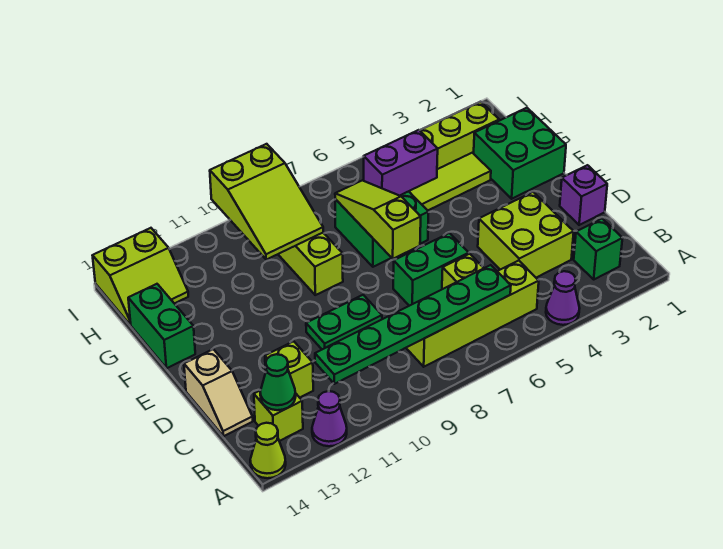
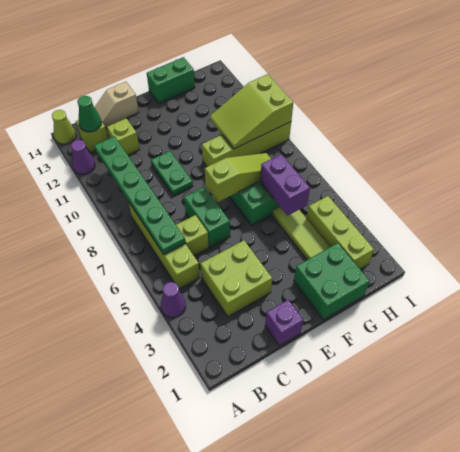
green brick B2 level 1 -> none
lime slope H13:I14 level 1 top I -> none

